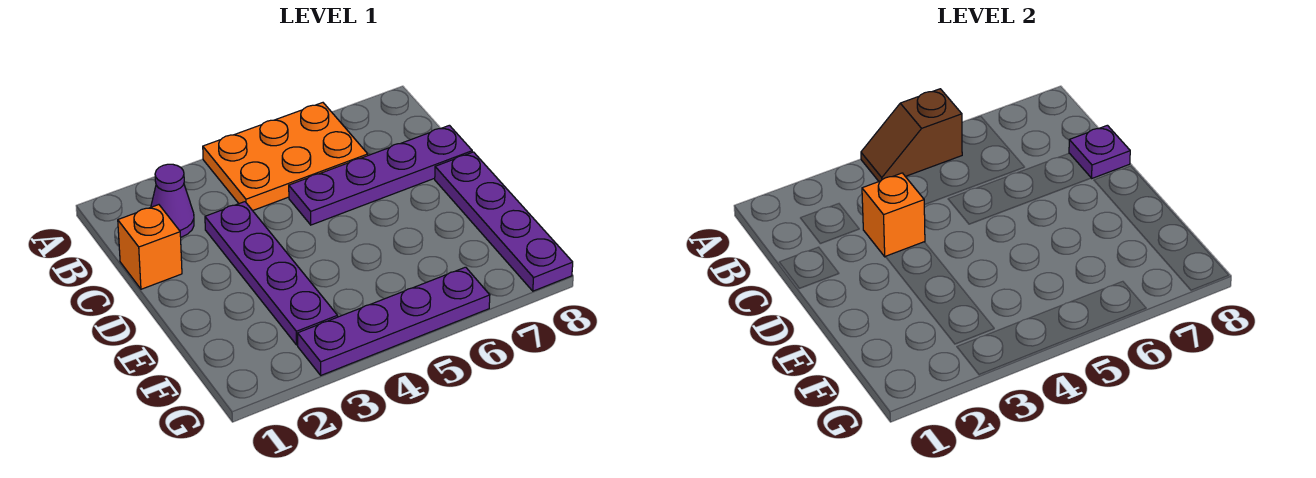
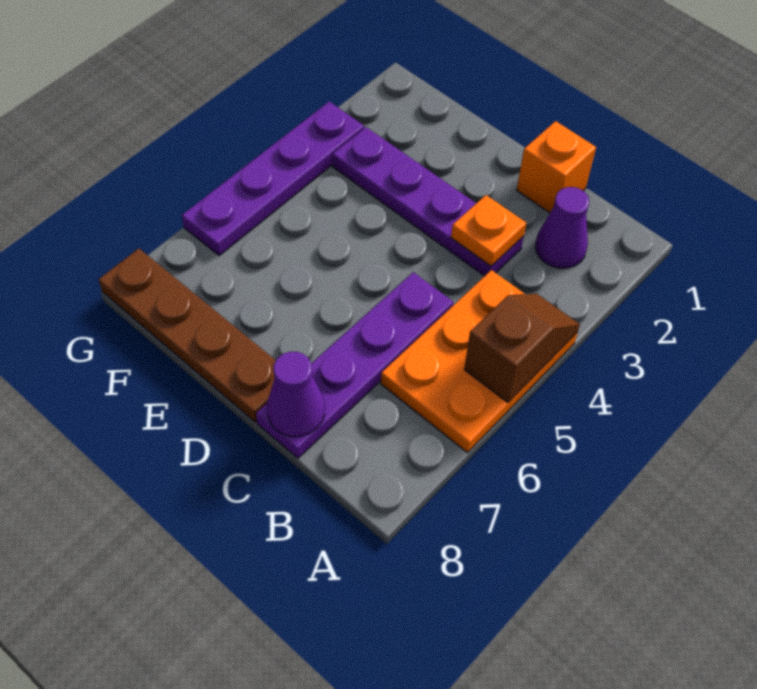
orange brick C3 level 2 -> orange plate C3 level 2
purple plate C8 level 2 -> purple cone C8 level 2
purple plate D8:G8 level 1 -> brown plate D8:G8 level 1

